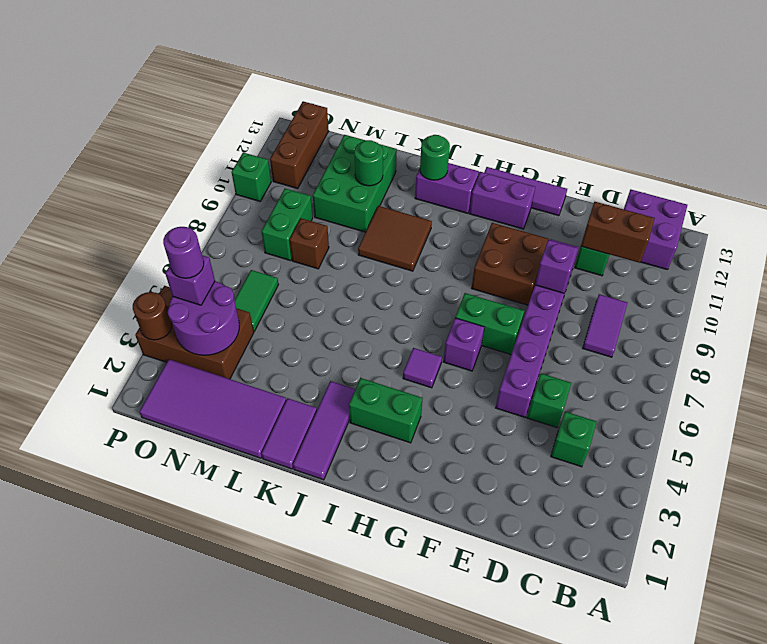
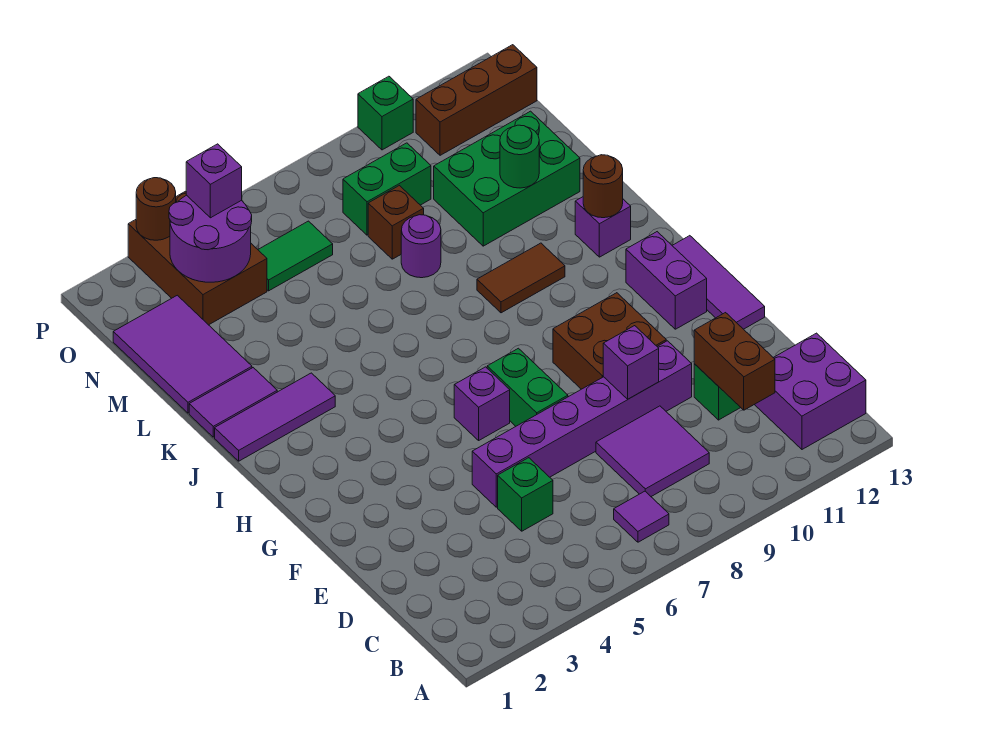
green brick C4 level 1 -> none
purple tile C8:C9 level 1 -> purple tile C8:D9 level 1
green brick H3:I3 level 1 -> none
purple tile H5 level 1 -> purple tile B7 level 1
purple brick I12:J12 level 1 -> purple brick J12 level 1
brown tile J9:K10 level 1 -> brown tile J9:J10 level 1
green round brick J12 level 2 -> brown round brick J12 level 2
purple tile L1:O2 level 1 -> purple tile L1:N2 level 1
purple round brick O4 level 4 -> purple round brick L8 level 1

